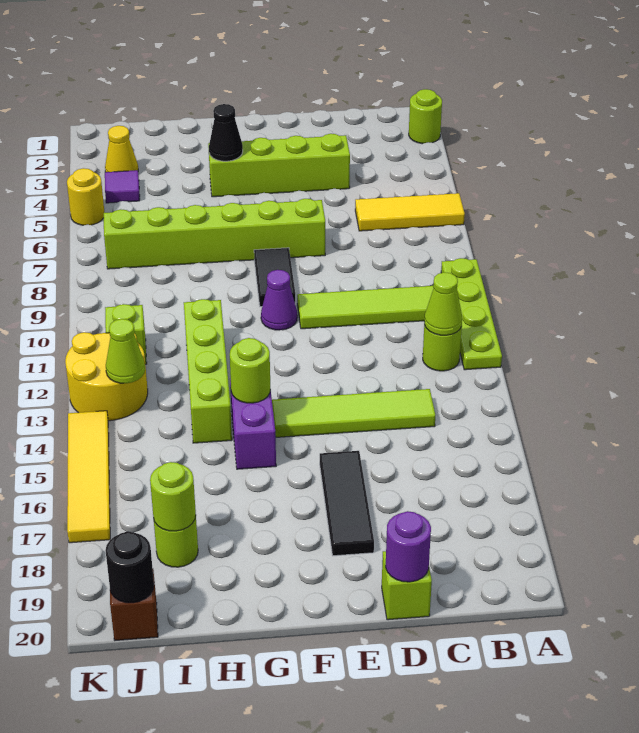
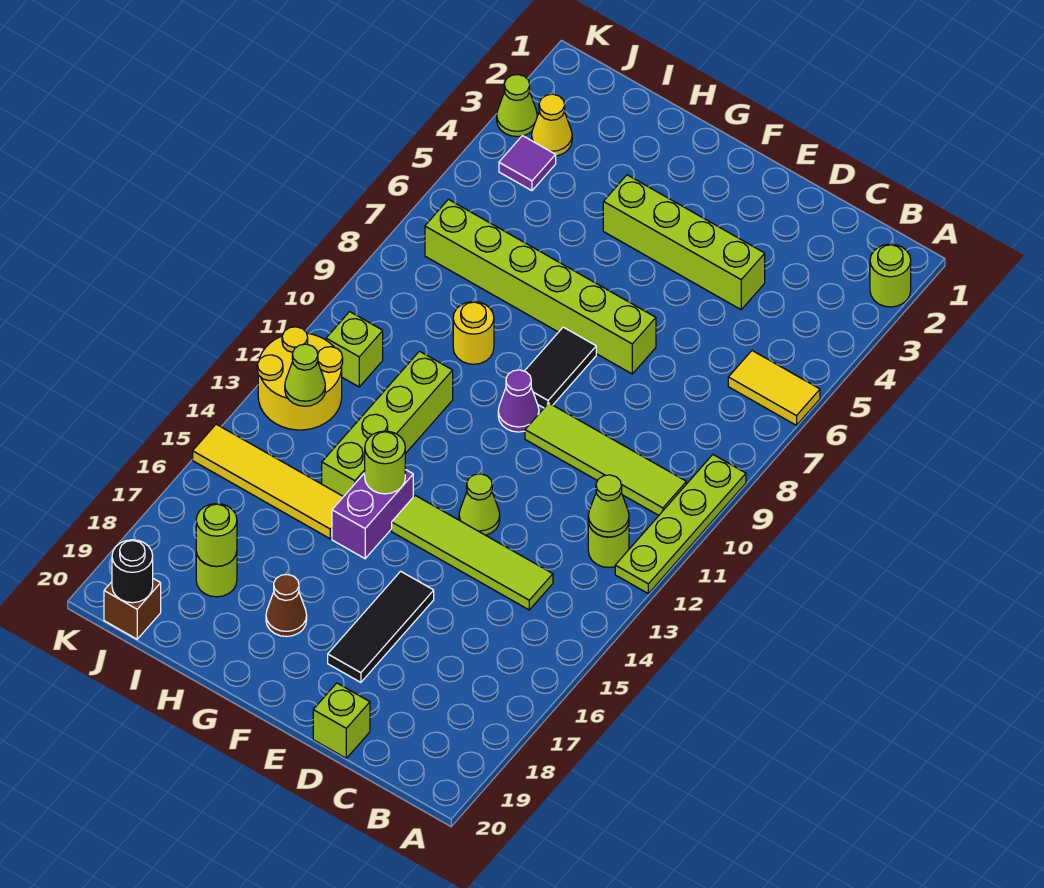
yellow tile A6:C6 level 1 -> yellow tile A6:B6 level 1
purple round brick D20 level 2 -> none
none -> lime cone E13 level 1
black cone G4 level 2 -> none
none -> brown cone G18 level 1
none -> lime cone K3 level 1
yellow round brick K5 level 1 -> yellow round brick H9 level 1
yellow tile K14:K17 level 1 -> yellow tile H15:K15 level 1

